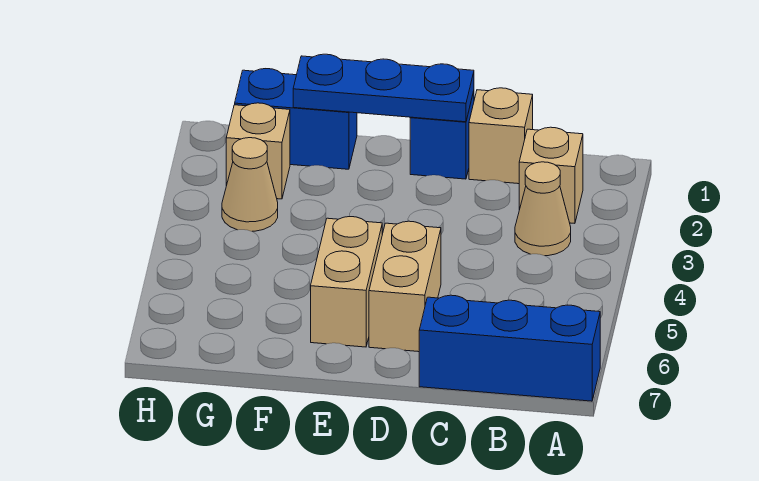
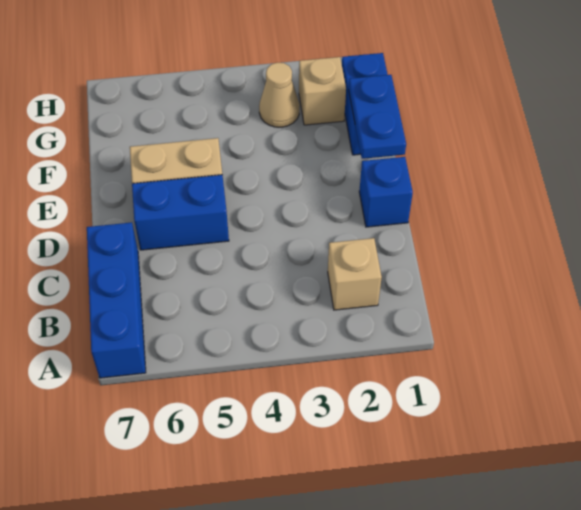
tan cone B3 level 1 -> none
tan brick C1 level 1 -> none
blue plate D1:F1 level 2 -> blue plate E1:F1 level 2
tan brick D5:D6 level 1 -> blue brick D5:D6 level 1

